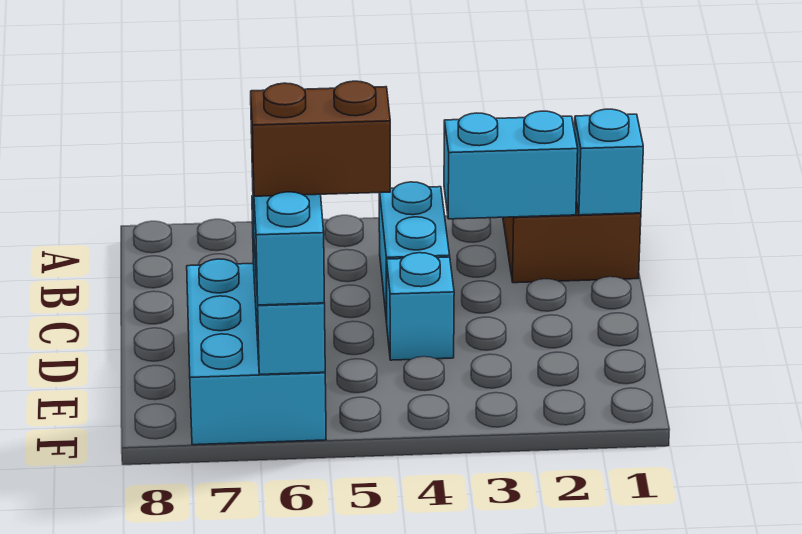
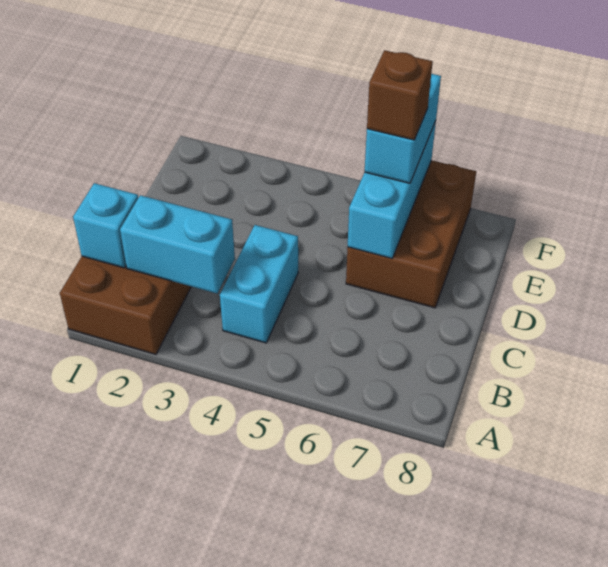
cyan brick D4 level 1 -> none
cyan brick D6:F7 level 1 -> brown brick D6:F7 level 1
brown brick E5:E6 level 4 -> brown brick E6 level 4

